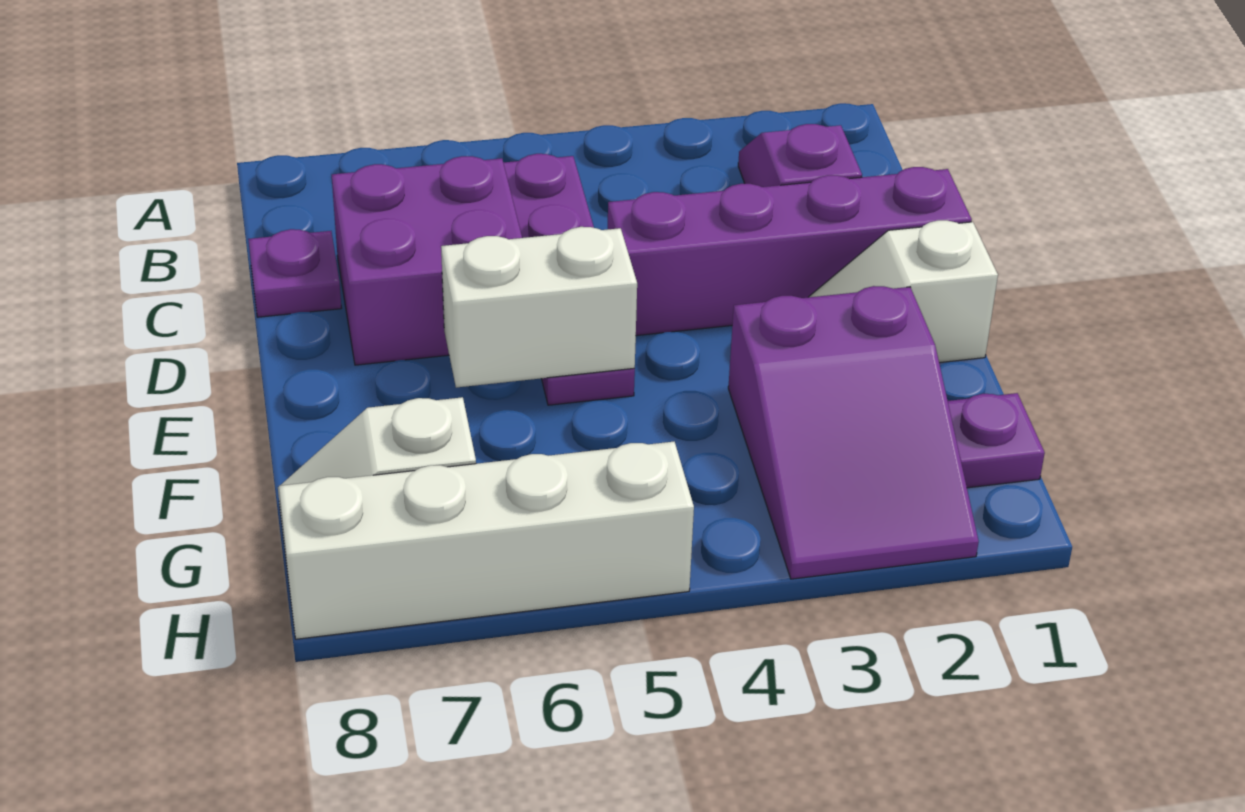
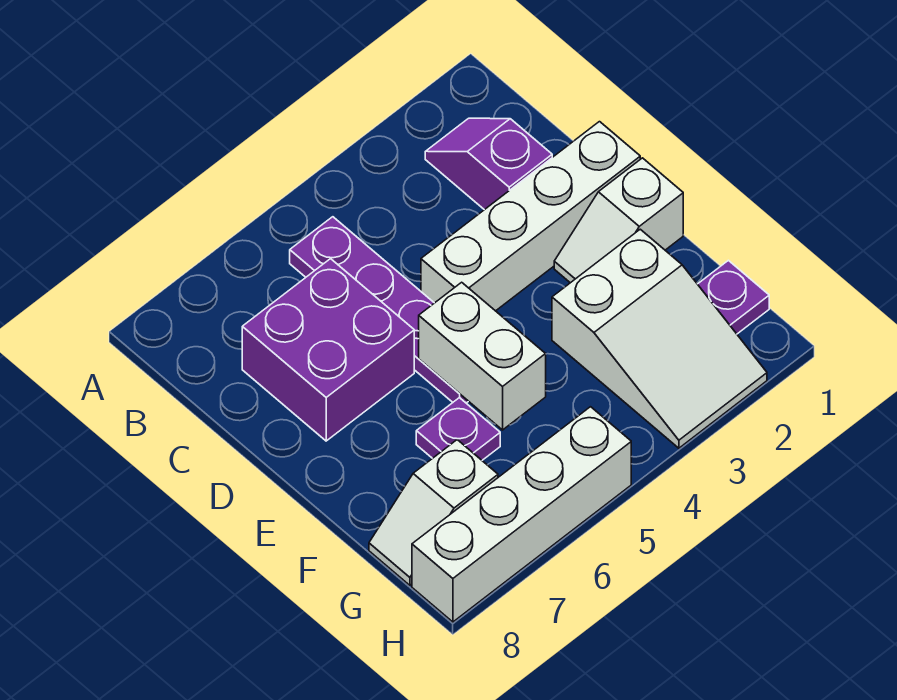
purple plate C8 level 1 -> purple plate F6 level 1
purple brick D1:D4 level 1 -> white brick D1:D4 level 1
white brick E5:E6 level 2 -> white brick E5:F5 level 2
purple slope F2:H3 level 1 top F -> white slope F2:H3 level 1 top F

